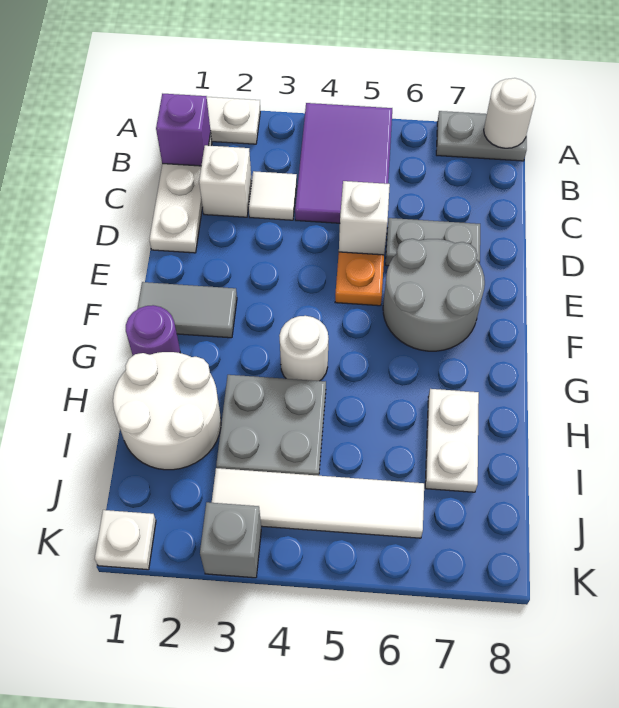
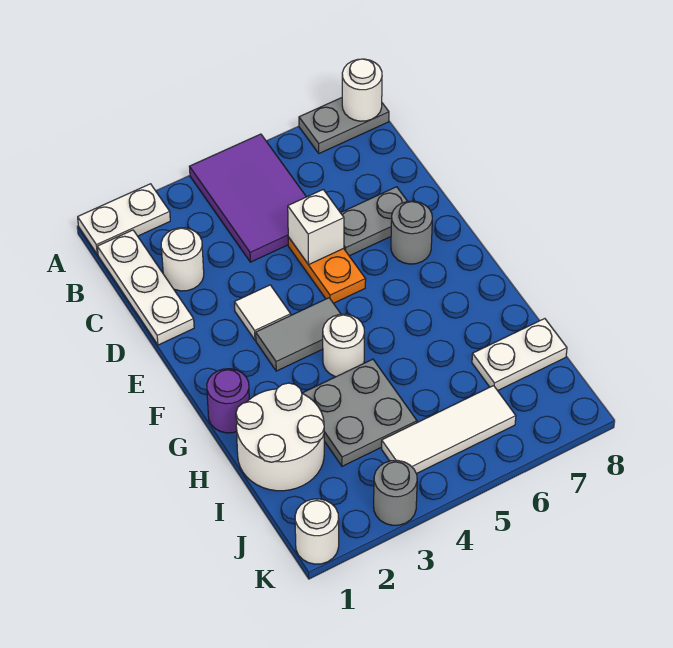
purple brick B1 level 2 -> none
white brick C2 level 1 -> white round brick C2 level 1
white tile C3 level 1 -> white tile E3 level 1
grey round brick E6:F7 level 1 -> grey round brick E7 level 1
grey tile F1:F2 level 1 -> grey tile F3:F4 level 1
white plate H7:I7 level 1 -> white plate I7:I8 level 1
white tile J3:J6 level 1 -> white tile J4:J6 level 1
white plate K1 level 1 -> white round brick K1 level 1
grey brick K3 level 1 -> grey round brick K3 level 1

